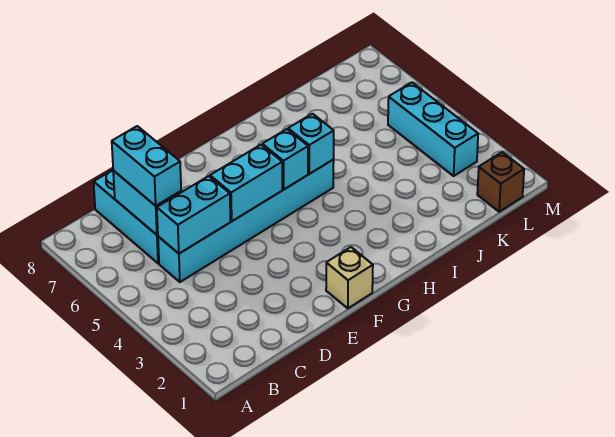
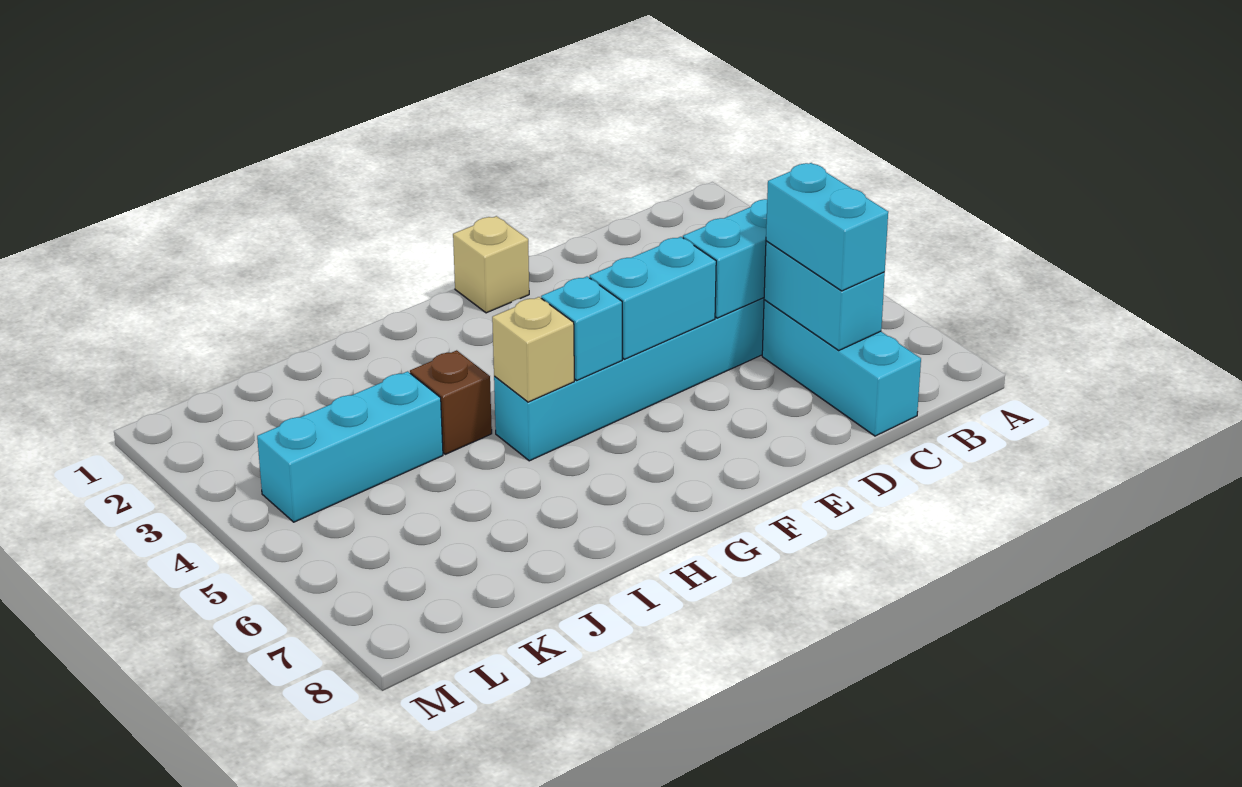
cyan brick H5 level 2 -> tan brick H5 level 2
brown brick L1 level 1 -> brown brick I4 level 1
cyan brick L3:L5 level 1 -> cyan brick J4:L4 level 1

